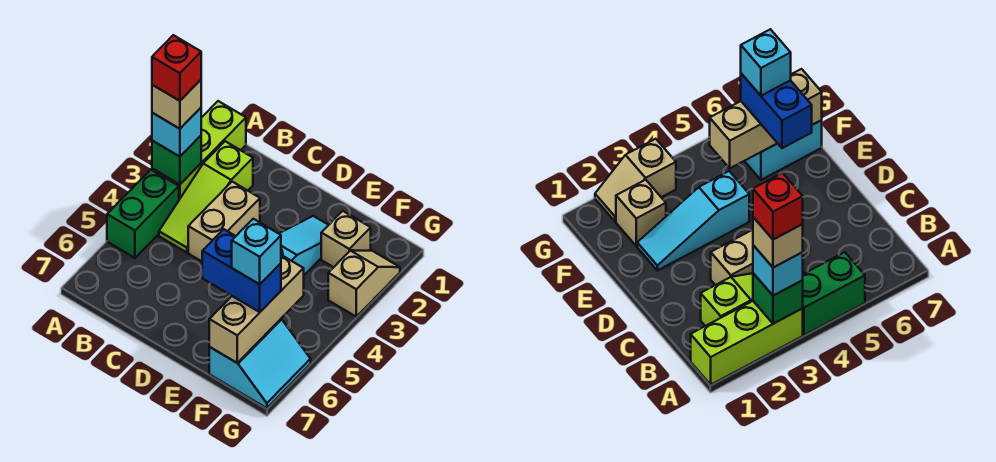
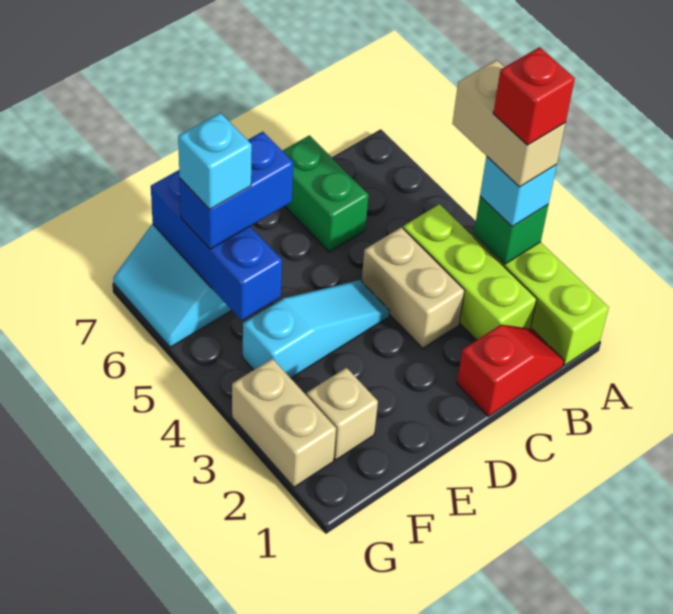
tan brick A3 level 4 -> tan brick A3:A4 level 4
green brick A4:A5 level 1 -> green brick C6:C7 level 1
none -> red slope B1:C1 level 1 top C
lime slope B2:B4 level 1 top 2 -> lime brick B2:B4 level 1
cyan slope E2:E4 level 1 top 4 -> cyan slope D4:F4 level 1 top F
tan brick F5:F7 level 2 -> blue brick F5:F7 level 2
tan slope G2:G3 level 1 top 3 -> tan brick G2:G3 level 1

